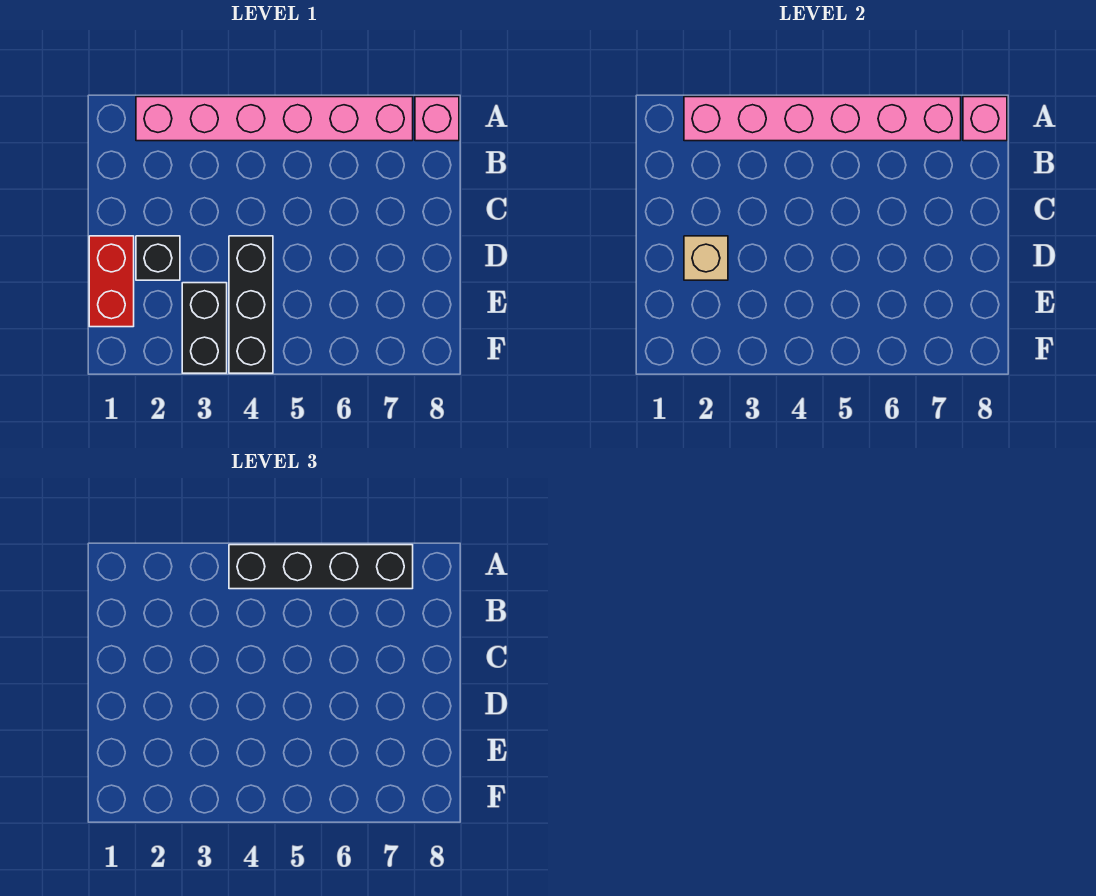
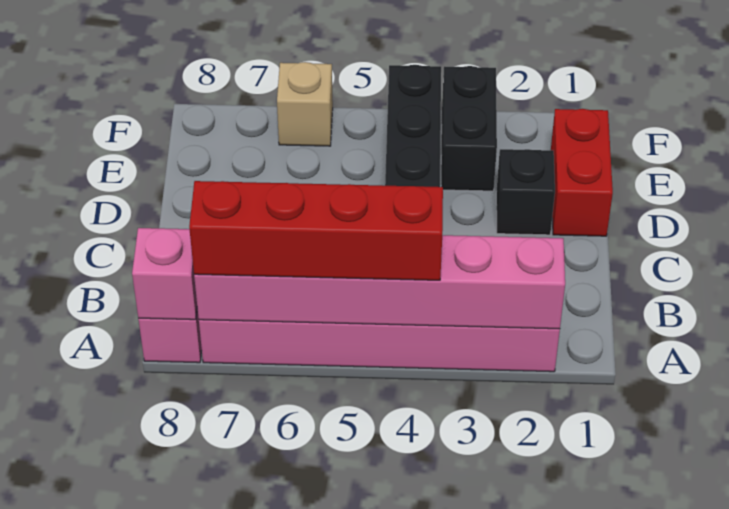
black brick A4:A7 level 3 -> red brick A4:A7 level 3
tan brick D2 level 2 -> tan brick F6 level 1

